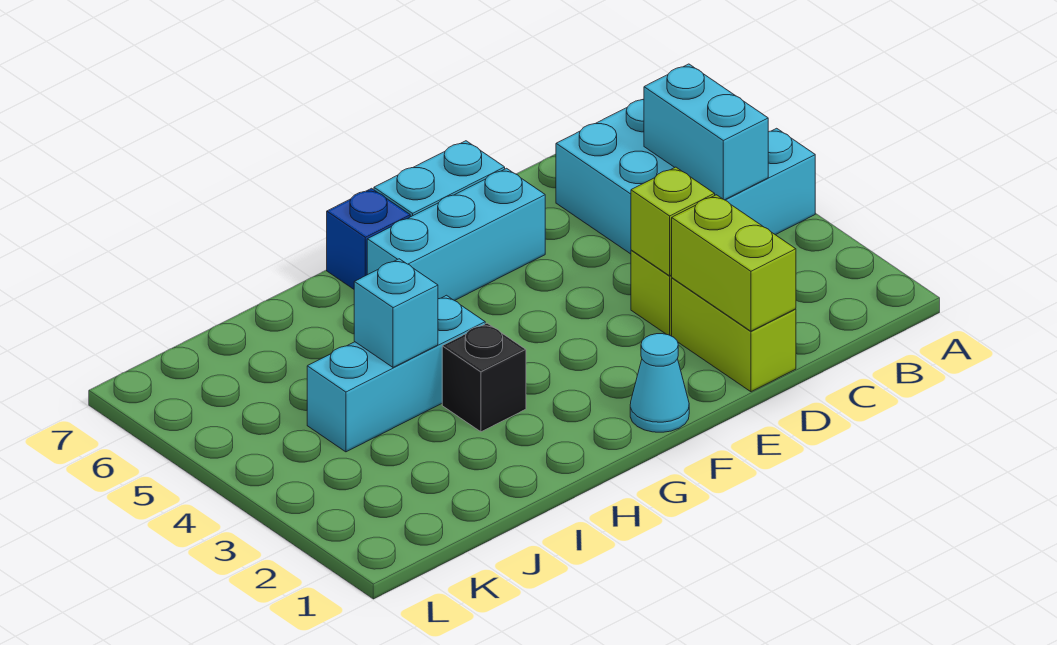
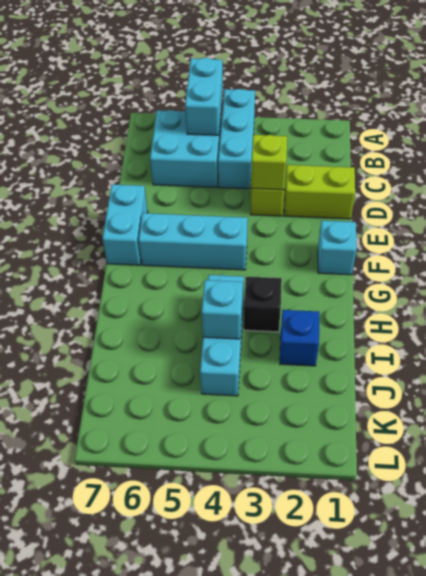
cyan brick B4:B5 level 2 -> cyan brick A5:B5 level 2
lime brick D1:D2 level 2 -> none
cyan brick E6:G6 level 1 -> cyan brick F4:F6 level 1
cyan cone F1 level 1 -> cyan brick F1 level 1
blue brick G7 level 1 -> blue brick I2 level 1

